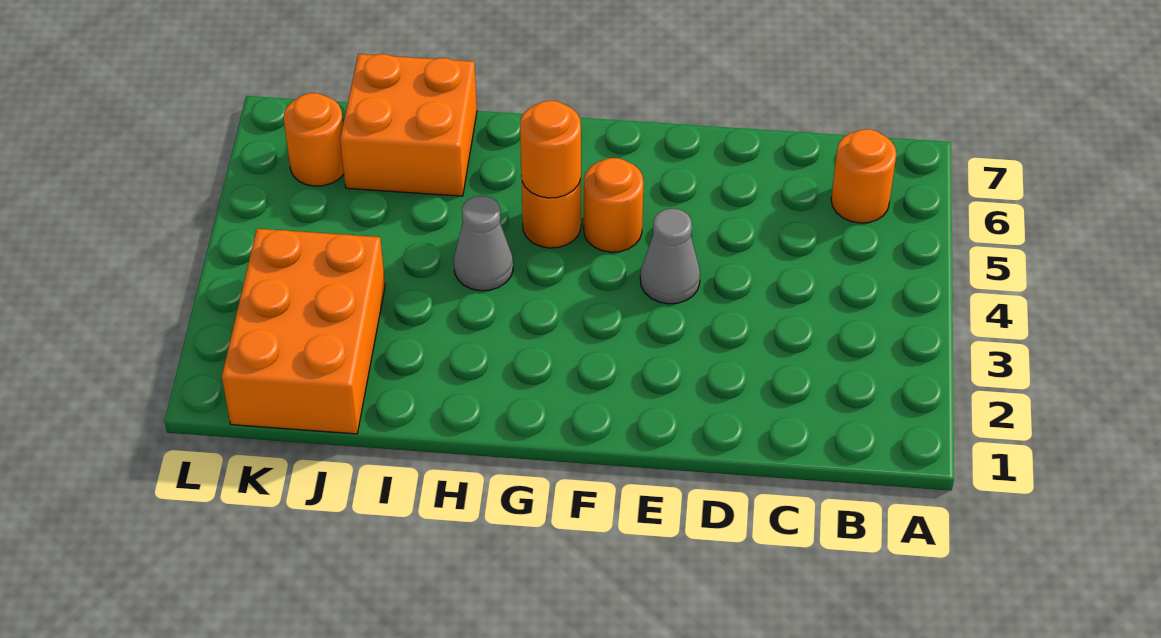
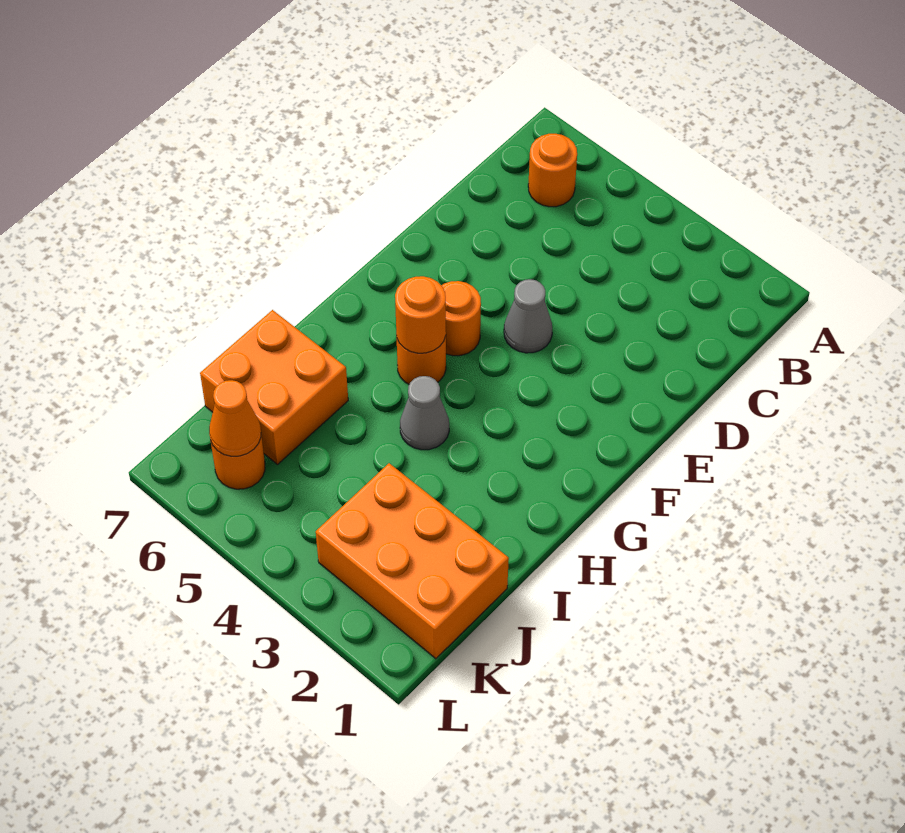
none -> orange cone K6 level 2

